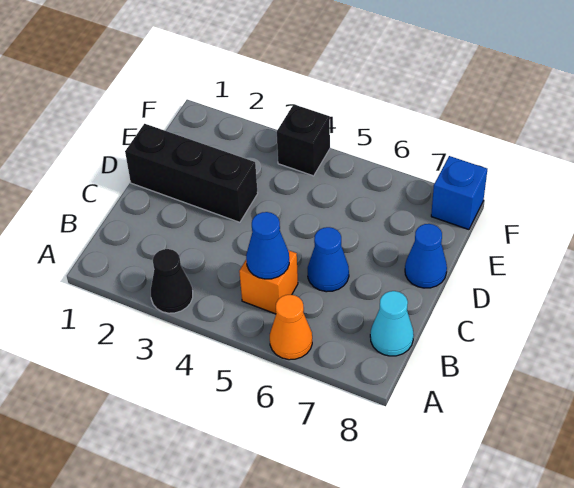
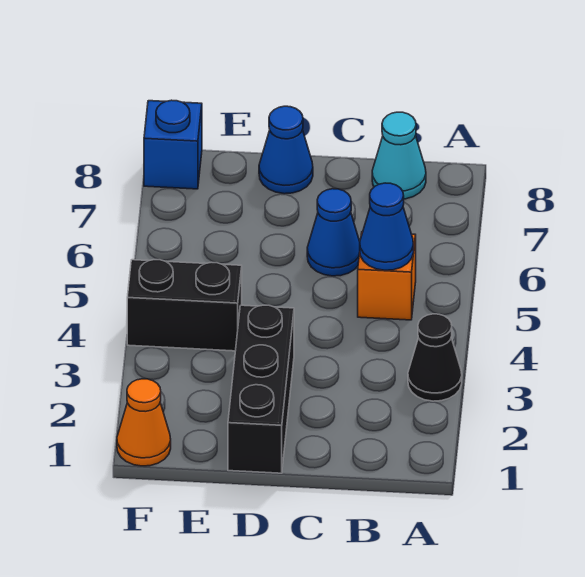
orange cone A6 level 1 -> orange cone F1 level 1
black brick F4 level 1 -> black brick E4:F4 level 1

